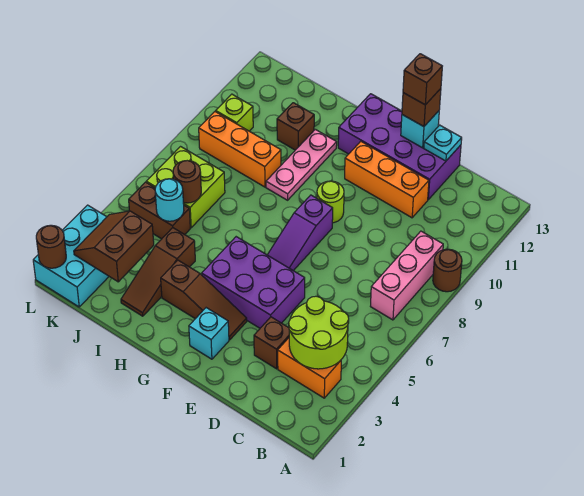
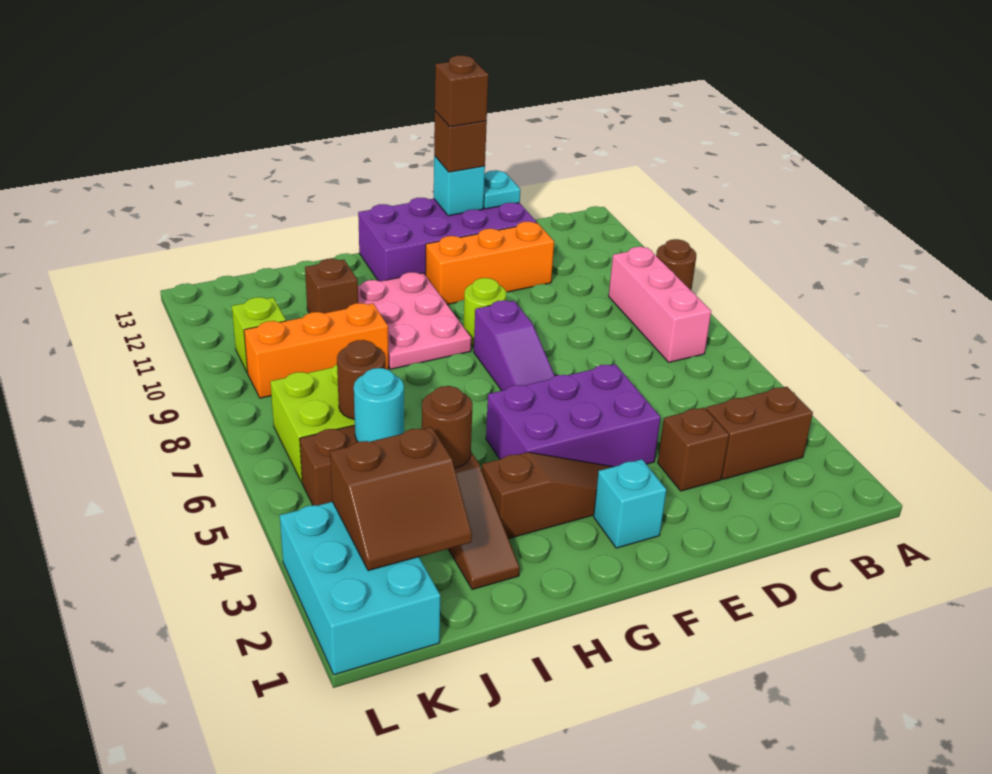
orange brick B3:C3 level 1 -> brown brick B3:C3 level 1
lime round brick B3:C4 level 2 -> none
pink plate H9:H11 level 1 -> pink plate G9:H11 level 1
brown slope J2:K3 level 2 top J -> brown slope J2:K3 level 2 top 3
brown round brick L1 level 2 -> brown round brick I4 level 2

